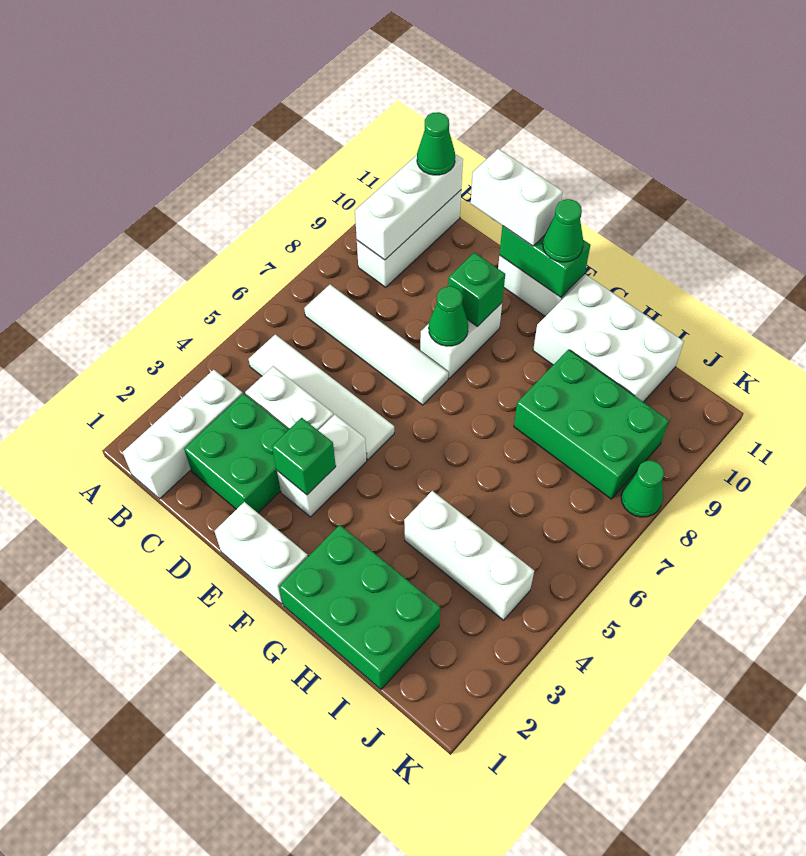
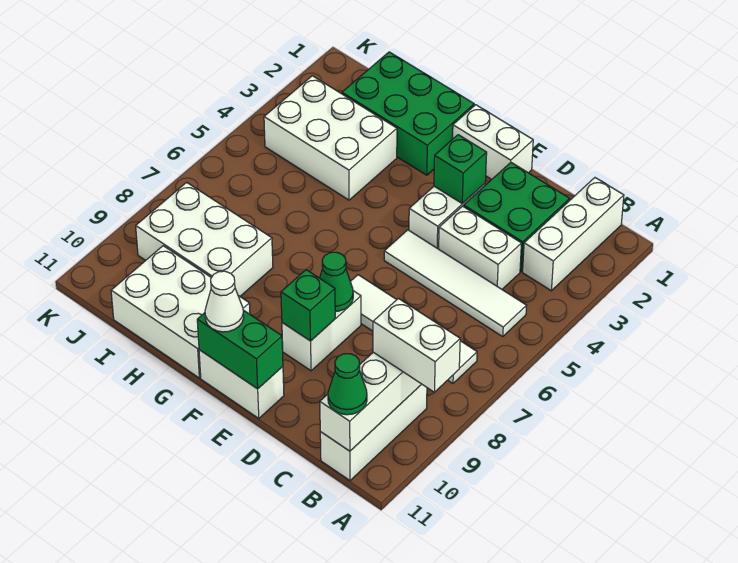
white brick D11:E11 level 3 -> white brick A9:B9 level 3
green cone F11 level 3 -> white cone F11 level 3
white brick H4:J4 level 1 -> white brick H3:J4 level 1
green brick H8:J9 level 1 -> white brick H8:J9 level 1
green cone K8 level 1 -> none

